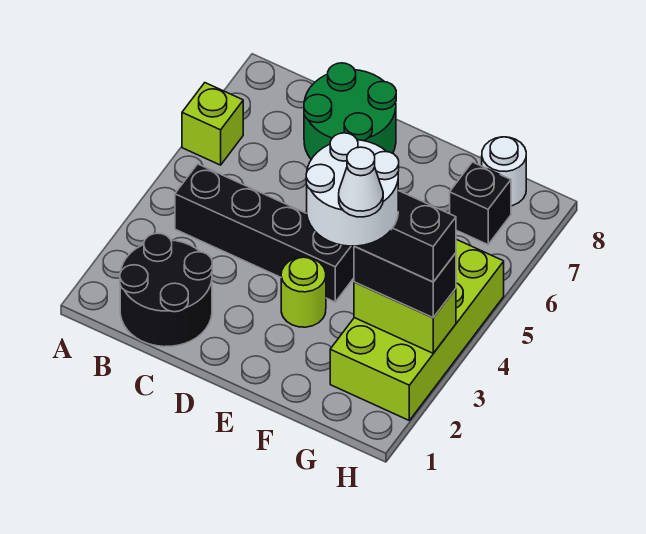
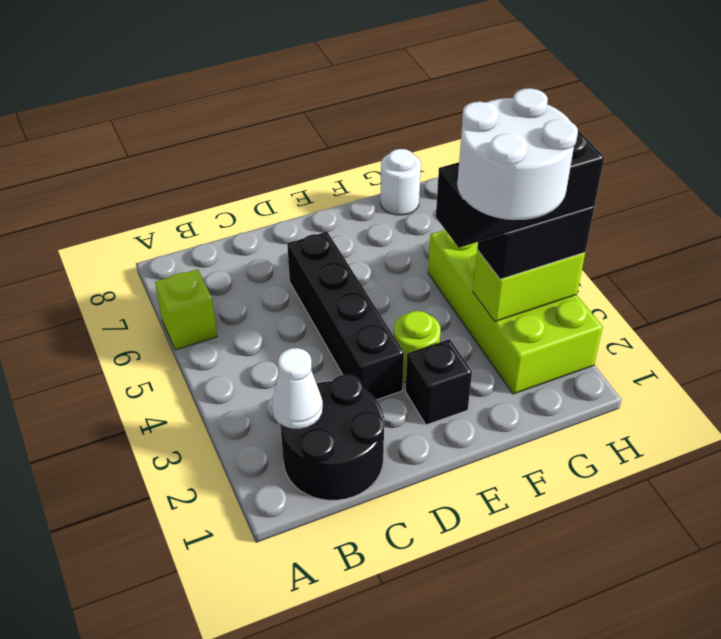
black brick B4:E4 level 1 -> black brick D3:D6 level 1
green round brick C7:D8 level 1 -> none
white cone G2 level 6 -> white cone B2 level 2
black brick G7 level 1 -> black brick E2 level 1

